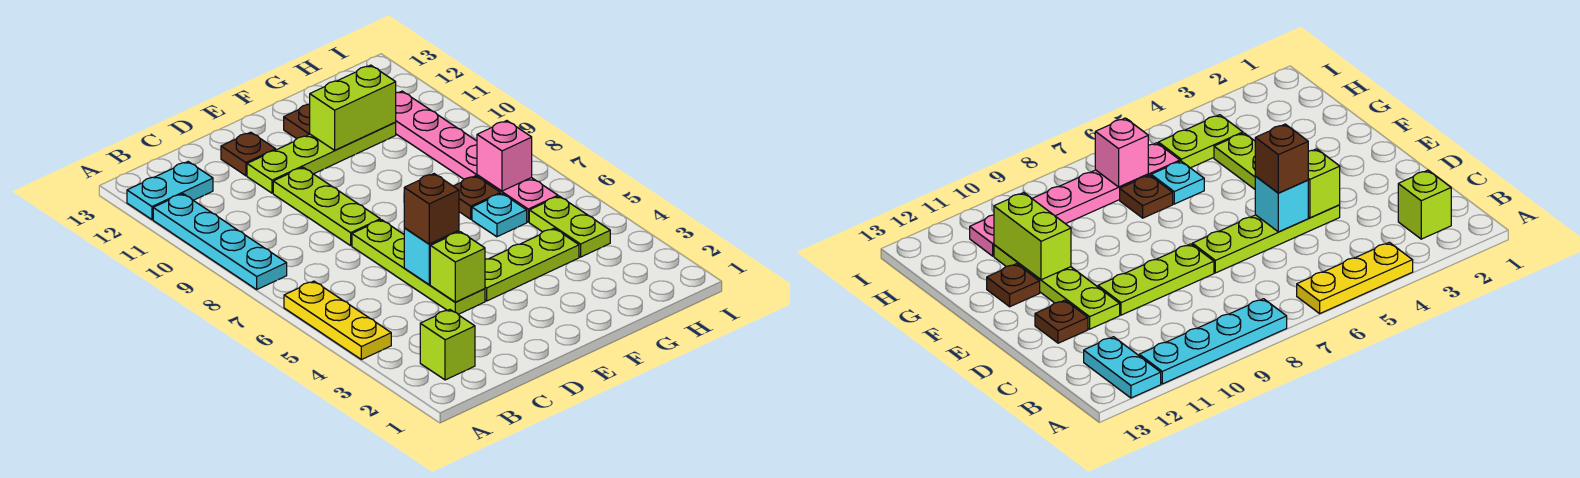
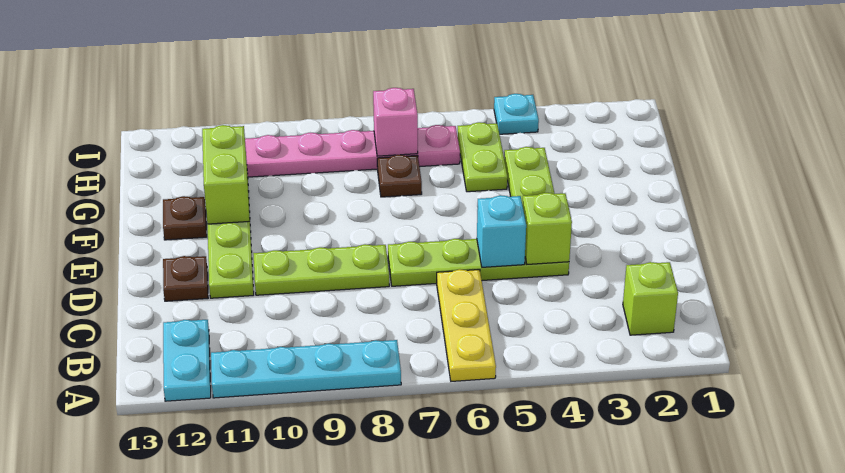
yellow plate A4:A6 level 1 -> yellow plate A6:C6 level 1
brown brick D5 level 3 -> none
cyan plate G6 level 1 -> cyan plate I4 level 1
lime plate H4:H5 level 1 -> lime plate G5:H5 level 1

